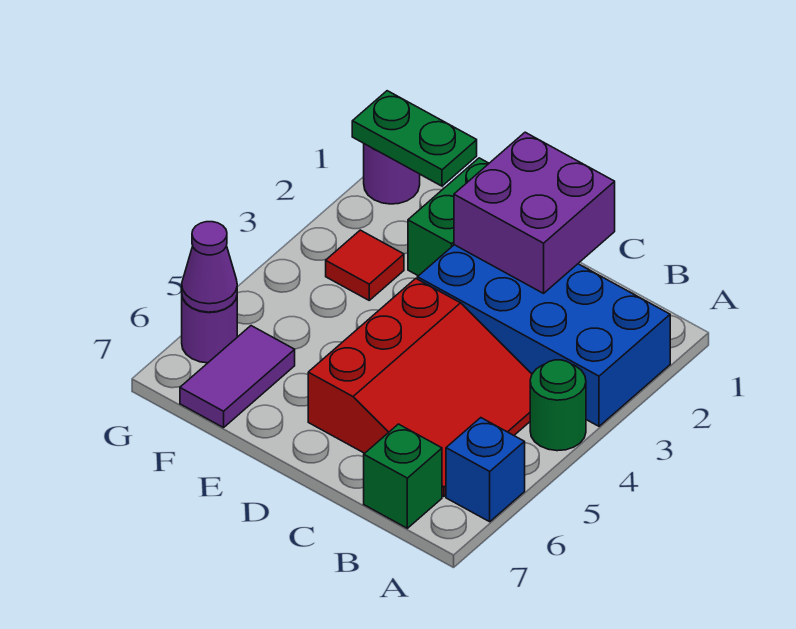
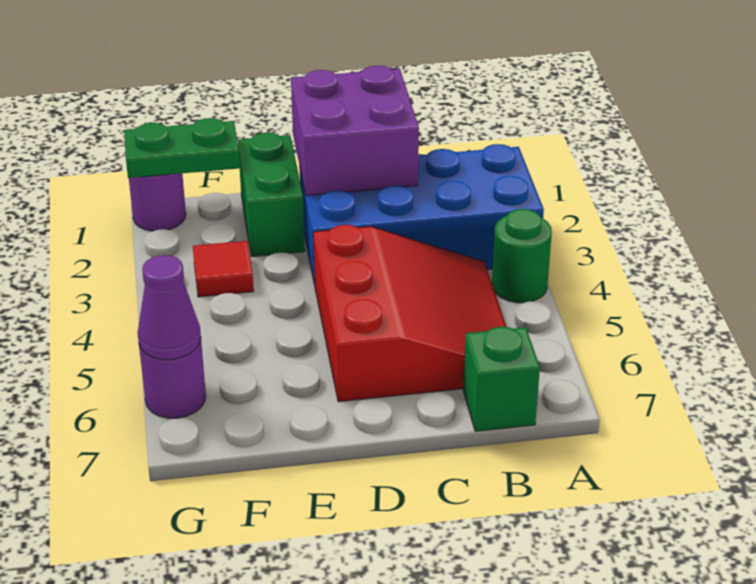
blue brick A6 level 1 -> none
purple tile F6:F7 level 1 -> none

